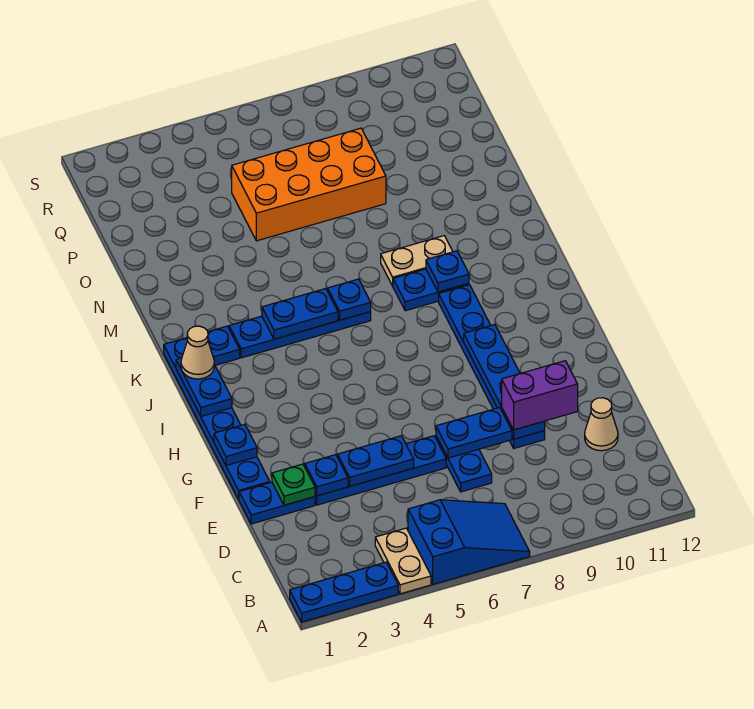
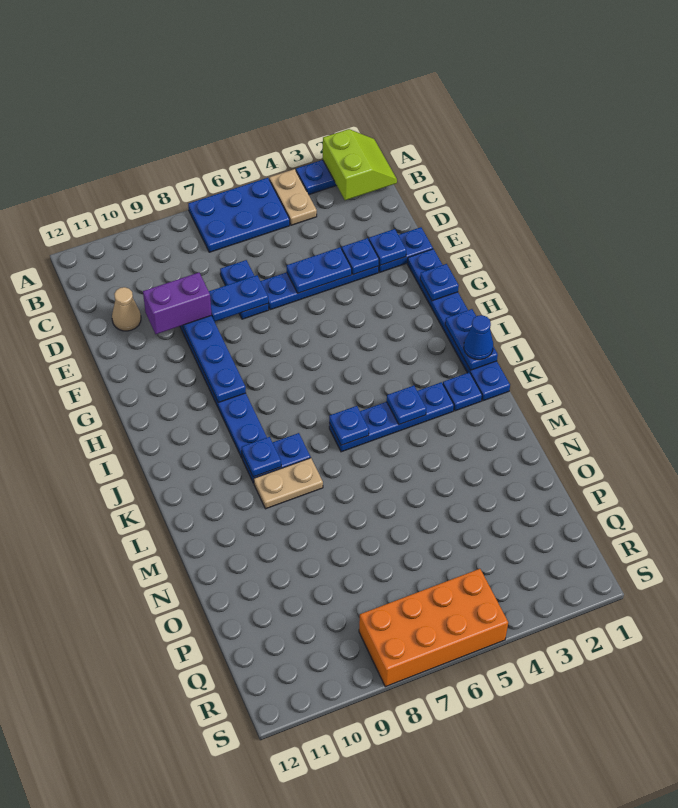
none -> lime slope A1:B2 level 2 top 2
blue slope A5:B7 level 1 top 5 -> blue plate A5:B7 level 1
green plate E2 level 2 -> blue plate E2 level 2
tan cone J1 level 3 -> blue cone J1 level 3
blue plate K4:K5 level 2 -> blue plate K4 level 2
orange brick O5:P8 level 1 -> orange brick R5:S8 level 1

